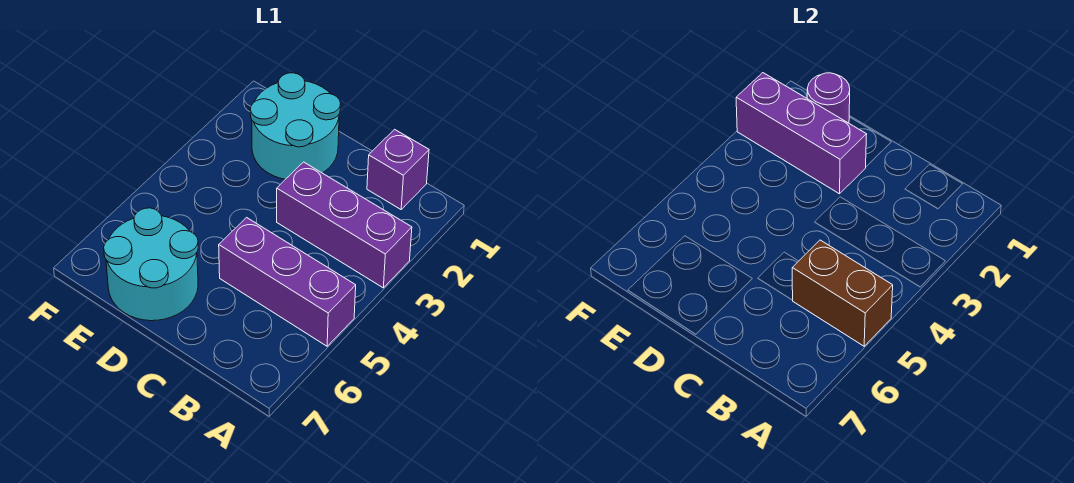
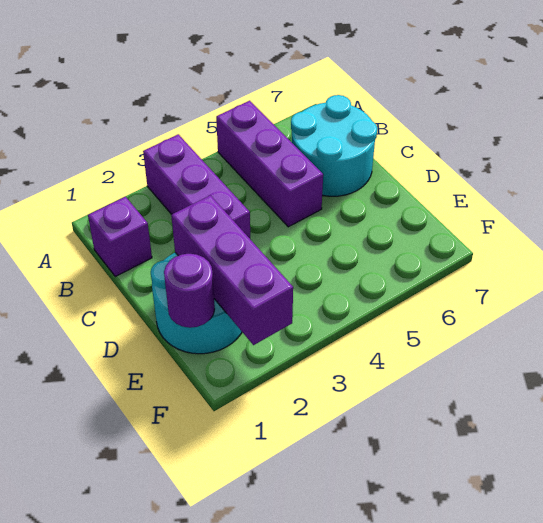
brown brick A5:B5 level 2 -> none
cyan round brick D6:E7 level 1 -> cyan round brick B6:C7 level 1

